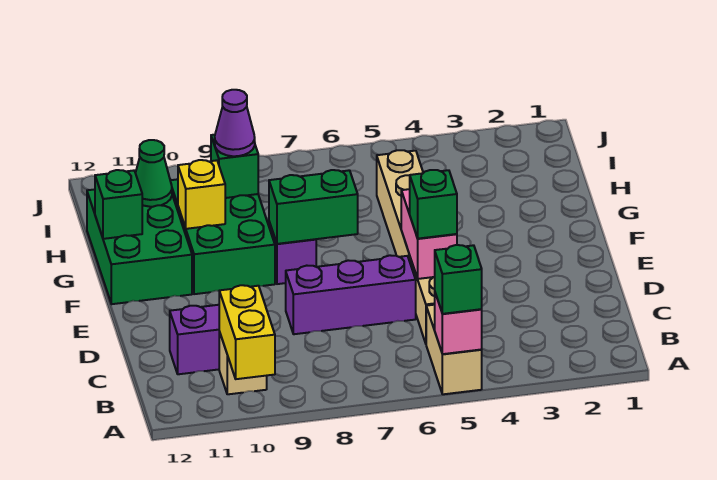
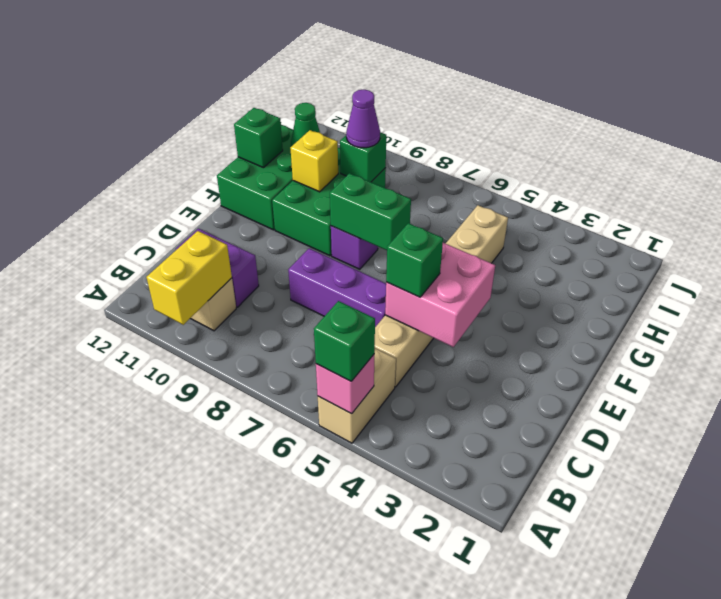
pink brick D5:E5 level 2 -> pink brick D4:E5 level 2

